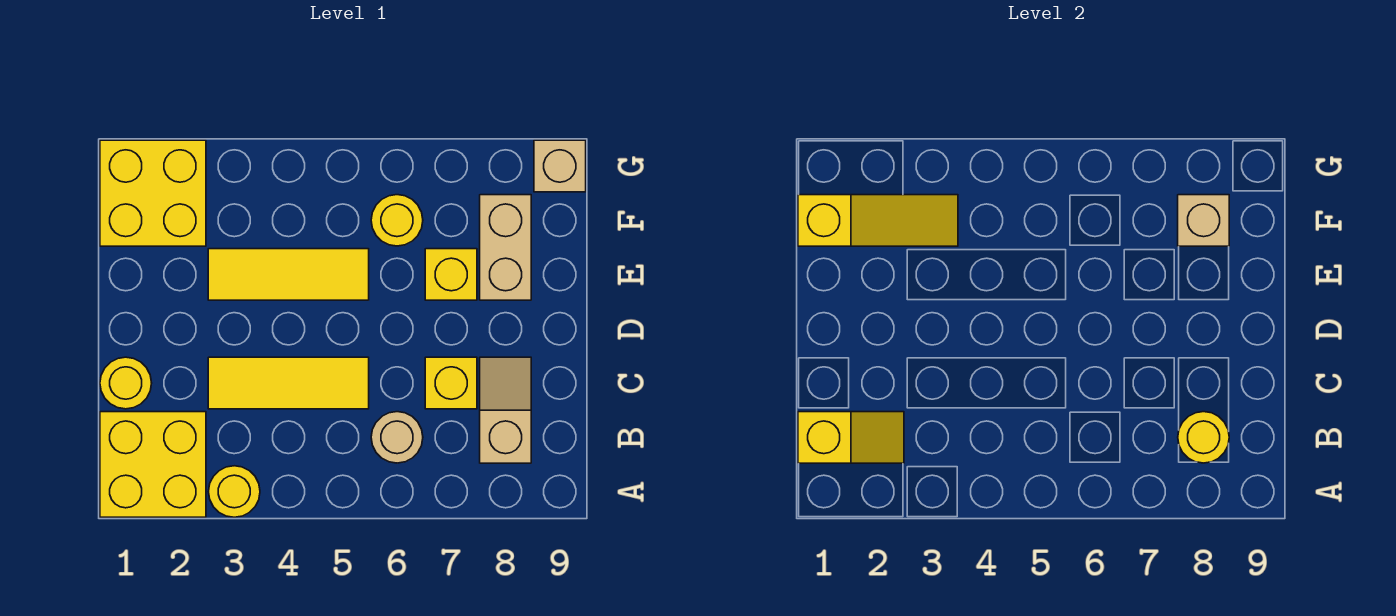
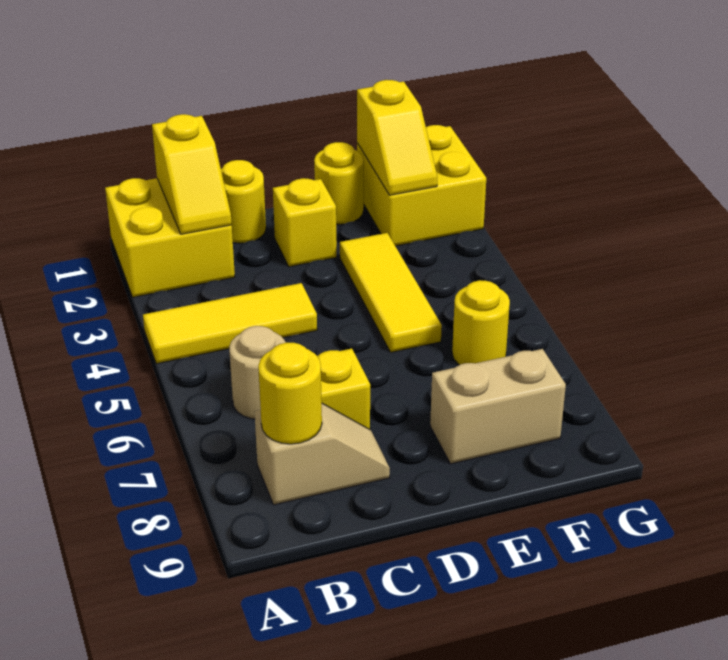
yellow round brick A3 level 1 -> yellow round brick E1 level 1
yellow tile C3:C5 level 1 -> yellow tile A4:C4 level 1
yellow brick E7 level 1 -> yellow brick D2 level 1
yellow slope F1:F3 level 2 top 1 -> yellow slope F1:F2 level 2 top 1
tan brick F8 level 2 -> none
tan brick G9 level 1 -> none

